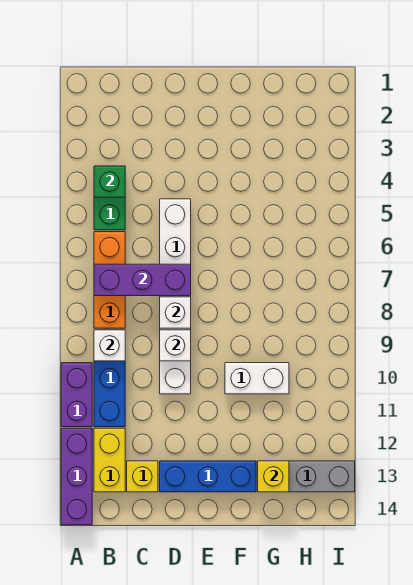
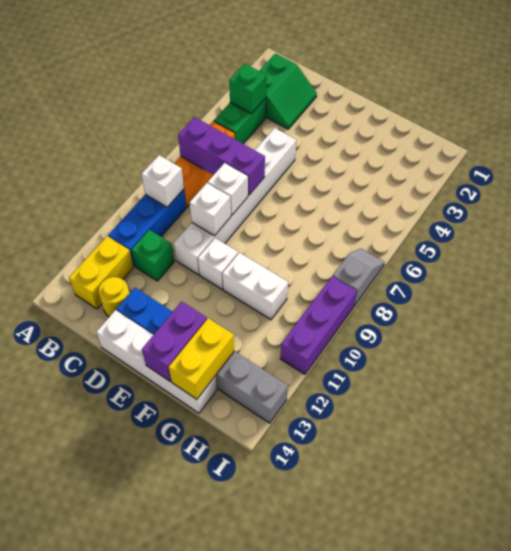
purple brick A10:A11 level 1 -> purple brick F13:F14 level 2
purple brick A12:A14 level 1 -> purple brick I9:I11 level 1
none -> green slope B2:C3 level 1 top B
none -> green brick C11 level 1
yellow brick C13 level 1 -> yellow round brick C13 level 1
none -> white brick D14:G14 level 1
none -> white brick E10 level 1
yellow brick G13 level 2 -> yellow brick G13:G14 level 2
none -> grey slope I7:I8 level 1 top 8

